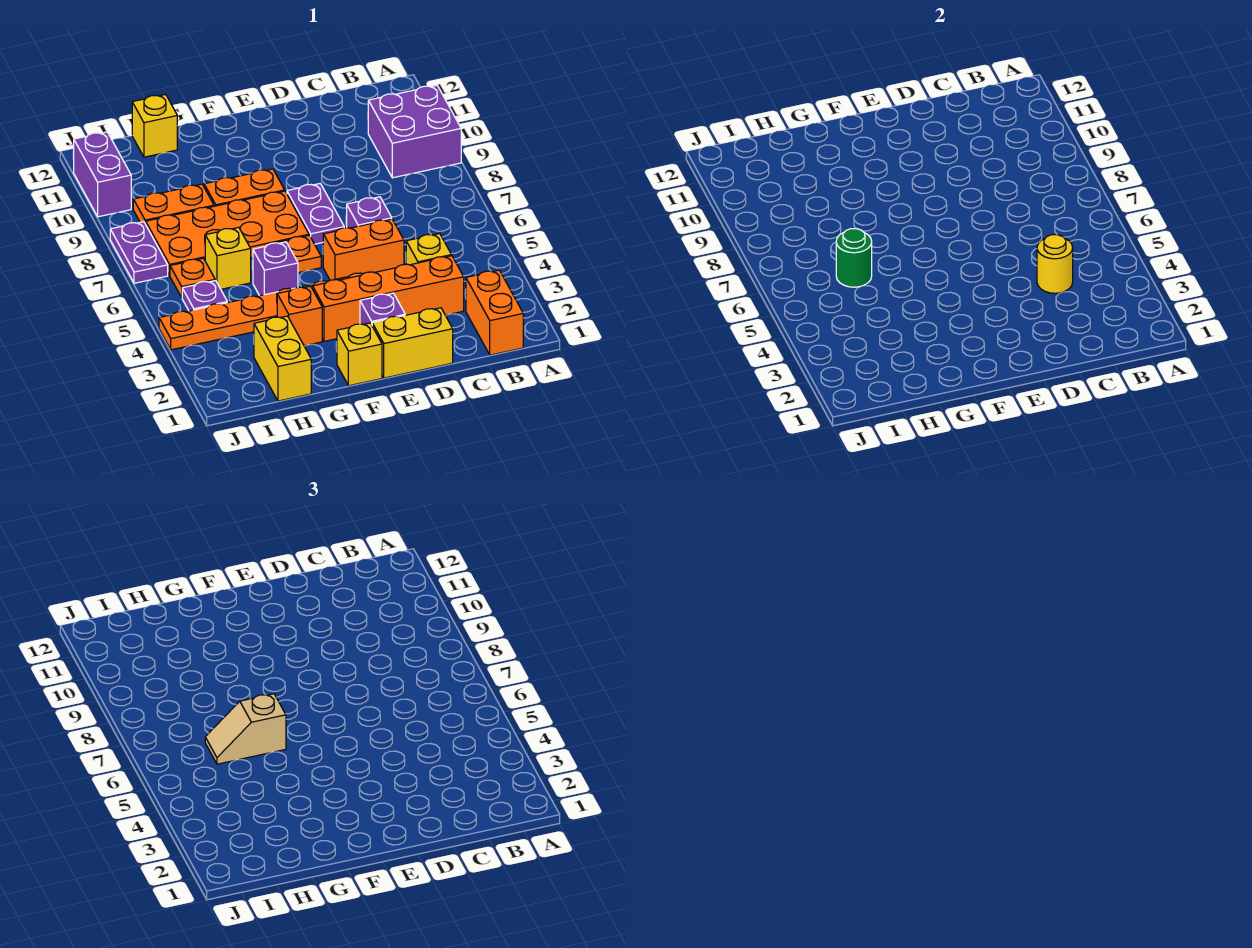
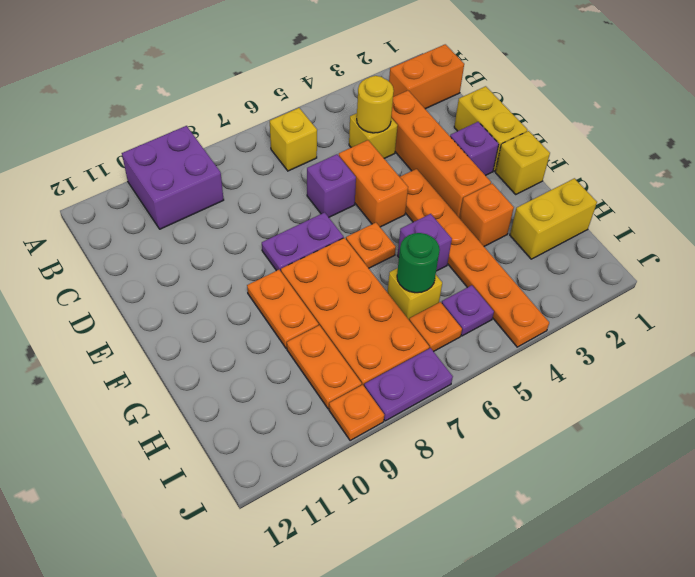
tan slope G6:H6 level 3 top G -> none
yellow brick H12 level 1 -> yellow brick B6 level 1
none -> orange plate J9 level 1
purple brick J10:J11 level 1 -> none

